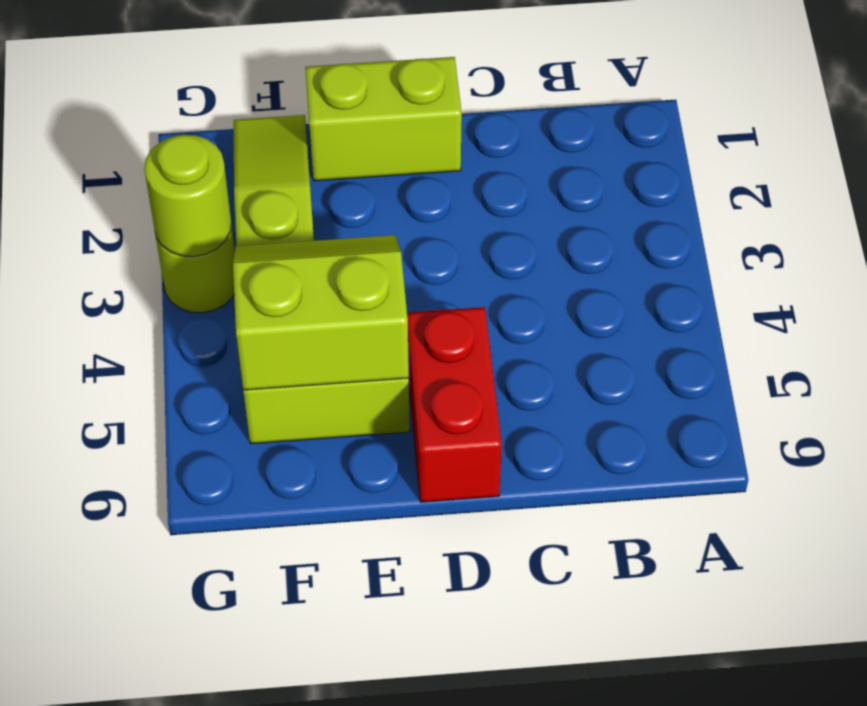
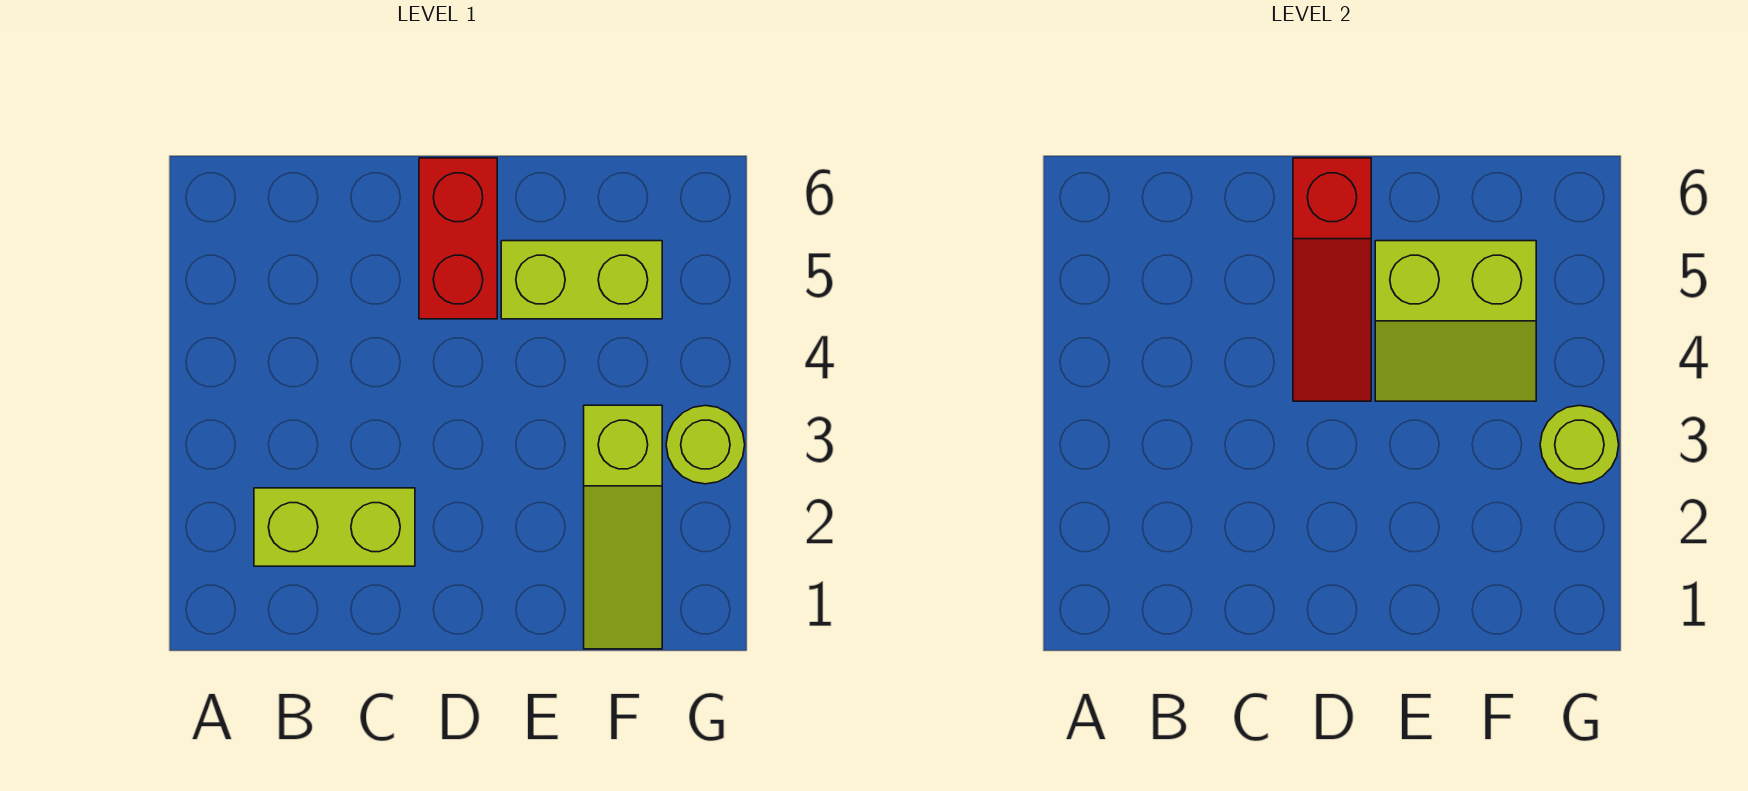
lime brick D1:E1 level 1 -> lime brick B2:C2 level 1
none -> red slope D4:D6 level 2 top 6

